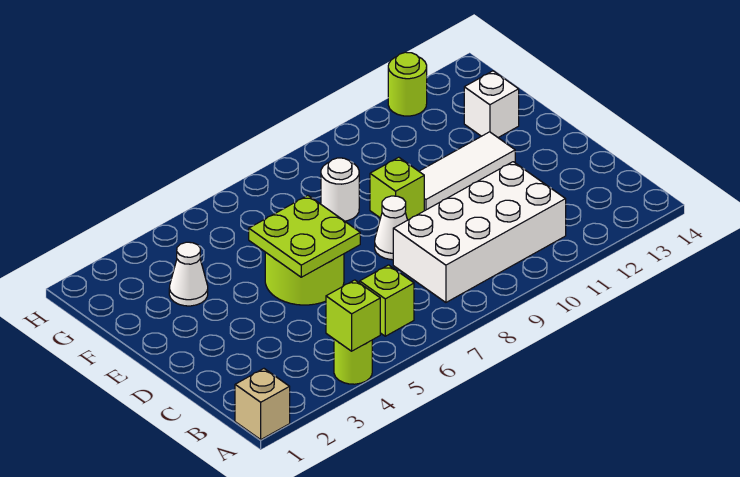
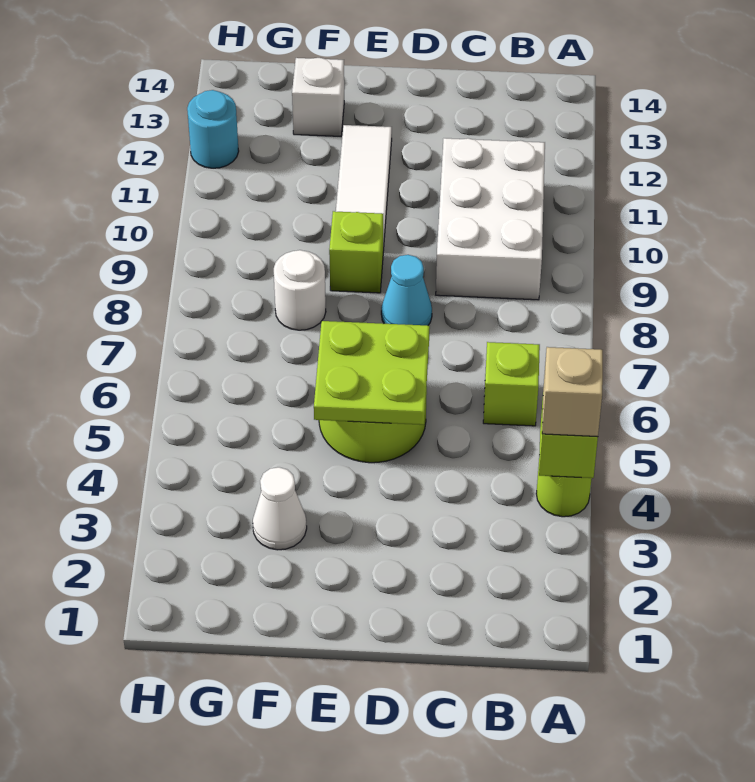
tan brick A1 level 1 -> tan brick A4 level 3
white brick B8:C11 level 1 -> white brick B9:C11 level 1
white cone D8 level 1 -> cyan cone D8 level 1
lime round brick H12 level 1 -> cyan round brick H12 level 1

